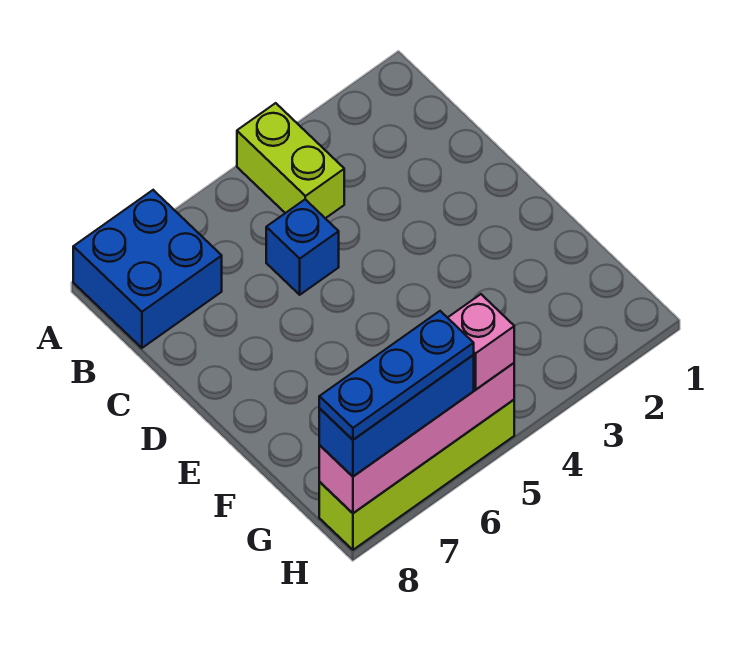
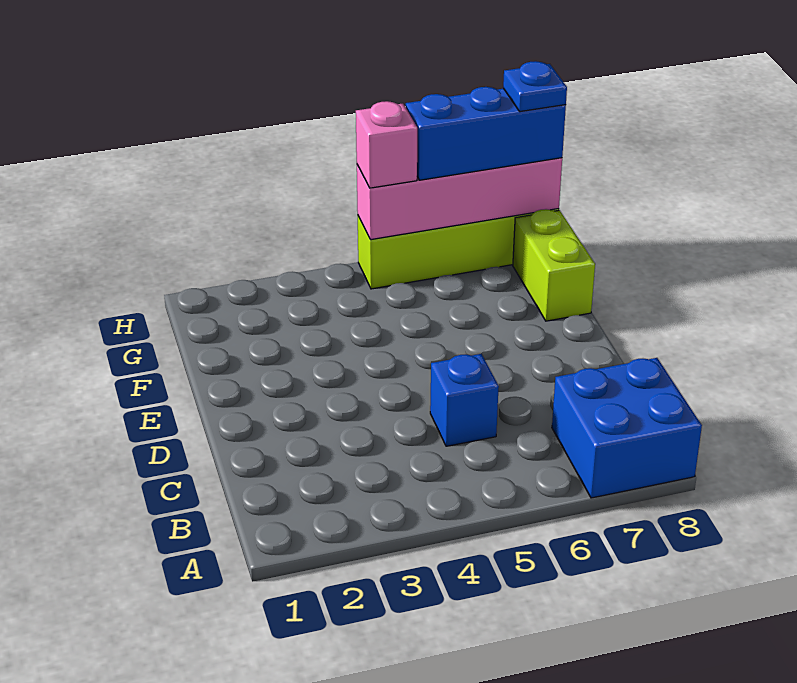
lime brick A4:B4 level 1 -> lime brick F8:G8 level 1
blue plate H6:H8 level 4 -> blue plate H8 level 4

